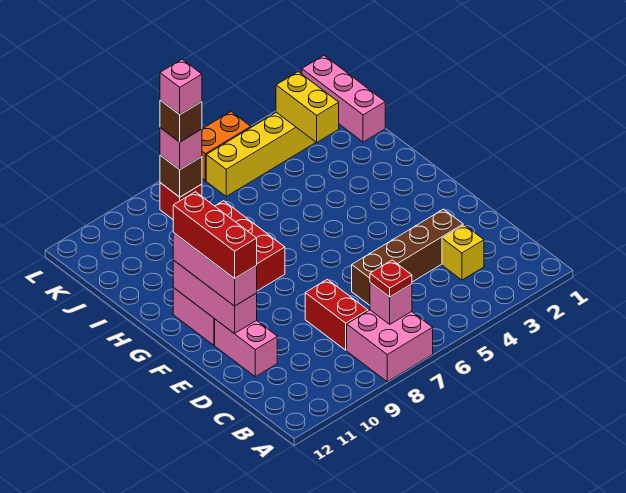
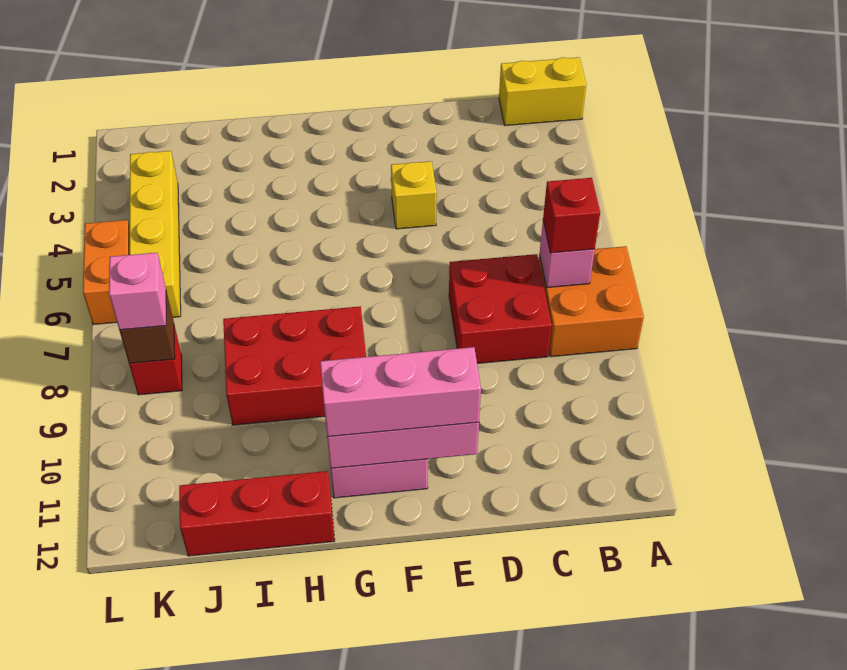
pink brick A7:B8 level 1 -> orange brick A7:B8 level 1
red plate B7 level 3 -> red brick B7 level 3
yellow brick C3 level 1 -> yellow brick E4 level 1
red brick C8:D8 level 1 -> red brick C7:D8 level 1
brown brick D3:D6 level 1 -> none
pink brick D11:E11 level 1 -> none
red brick E11:G11 level 4 -> red brick H12:J12 level 1
pink brick J1:L1 level 1 -> none
yellow brick J3:K3 level 2 -> yellow brick A1:B1 level 1
brown brick K8 level 4 -> none
pink brick K8 level 5 -> none

